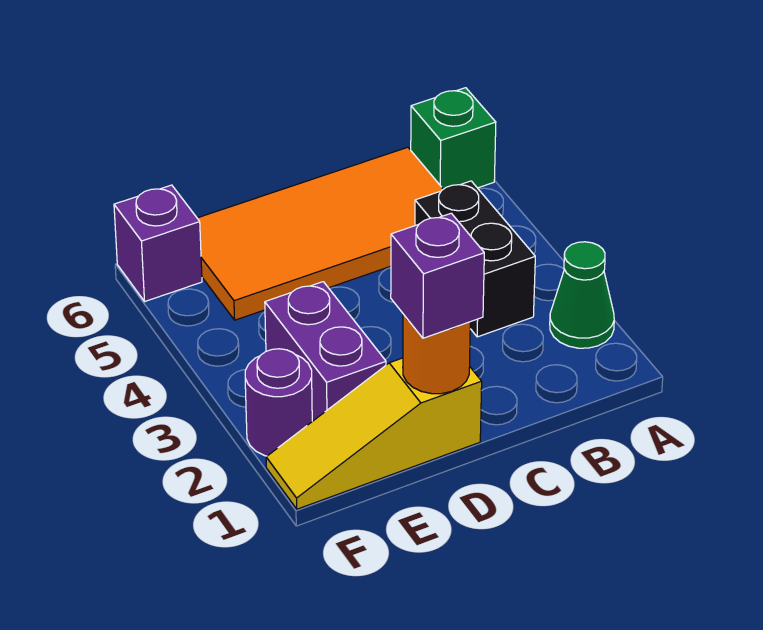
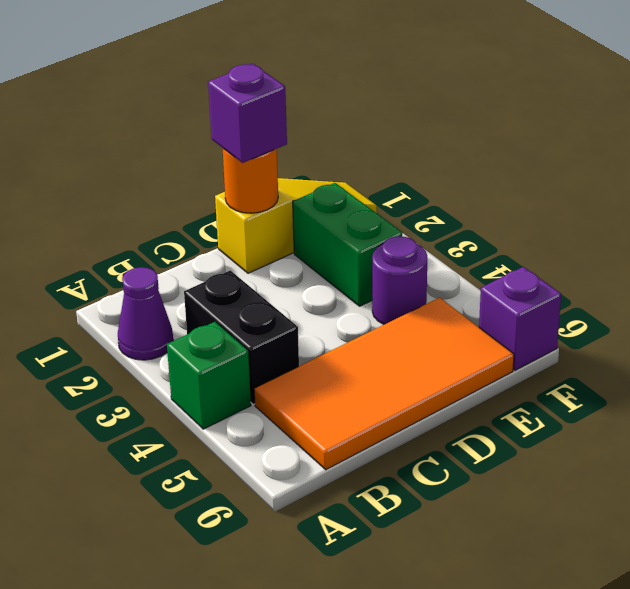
green cone A2 level 1 -> purple cone A2 level 1
green brick A6 level 1 -> green brick A4 level 1
purple brick E2:E3 level 1 -> green brick E2:E3 level 1
purple round brick F2 level 1 -> purple round brick E4 level 1

